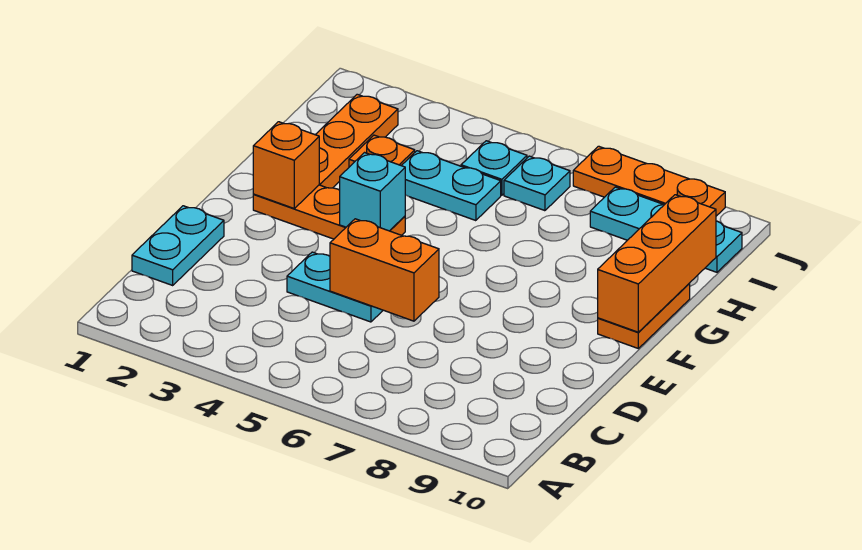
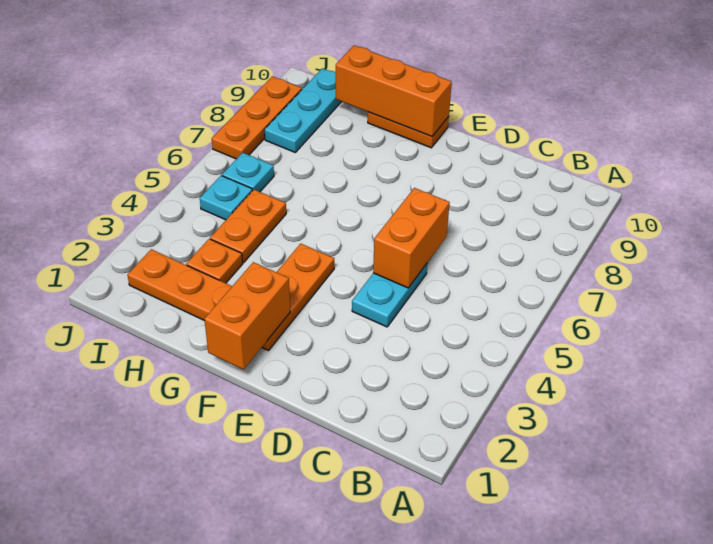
cyan plate C1:D1 level 1 -> none
orange brick F2 level 2 -> orange brick F1:F2 level 2
cyan brick F4 level 2 -> none
cyan plate H4:H5 level 1 -> orange plate H4:H5 level 1

